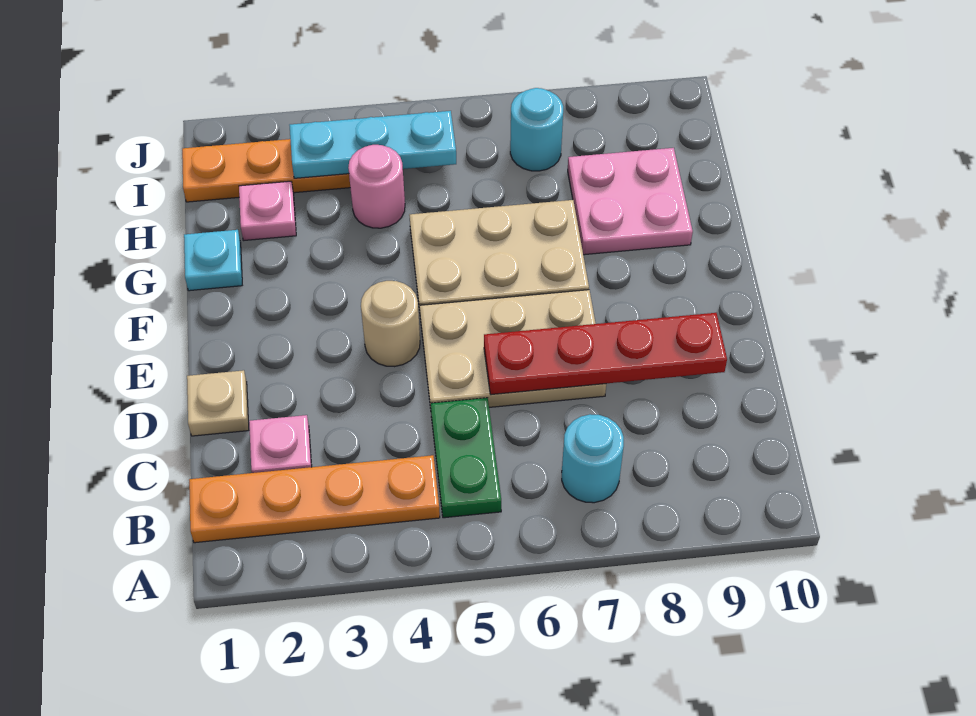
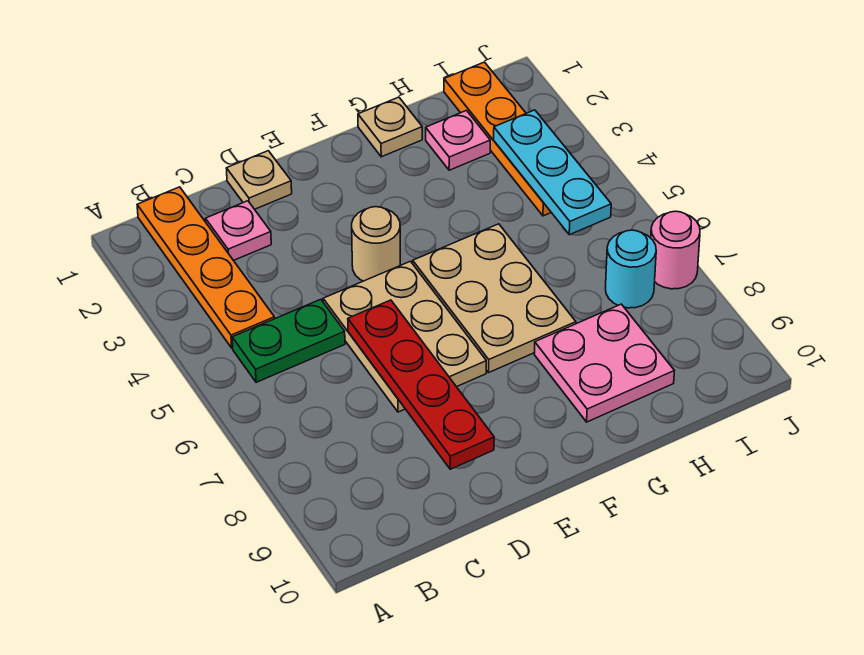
cyan round brick B7 level 1 -> none
cyan plate G1 level 1 -> tan plate G1 level 1
pink round brick H4 level 1 -> pink round brick J7 level 1

